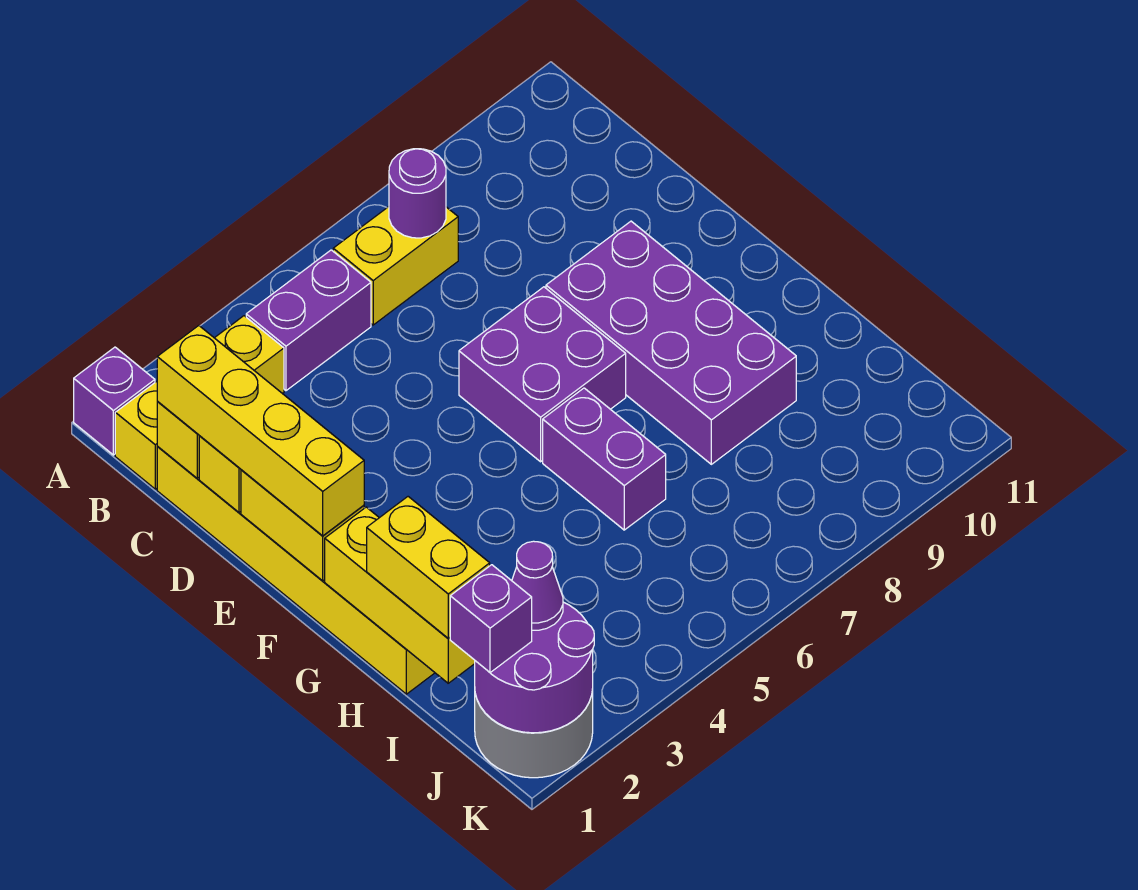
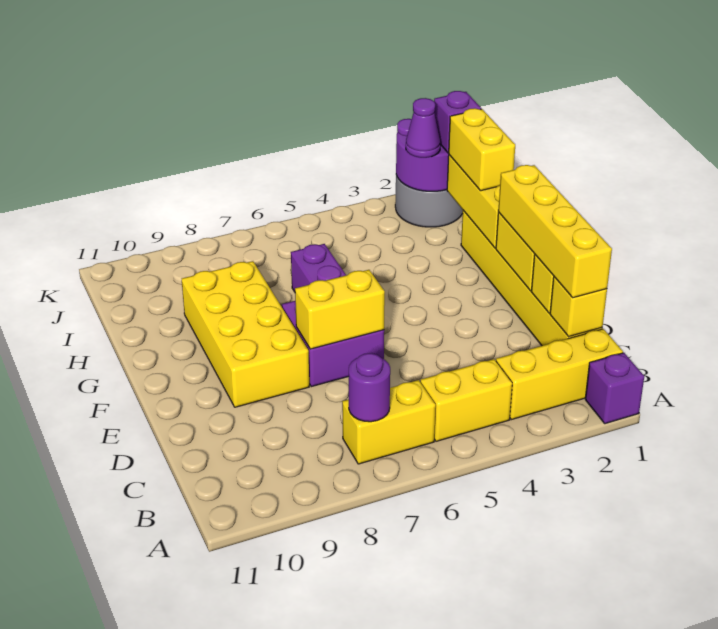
purple brick B4:B5 level 1 -> yellow brick B4:B5 level 1
none -> yellow brick E6:E7 level 2
purple brick E8:H9 level 1 -> yellow brick E8:H9 level 1

